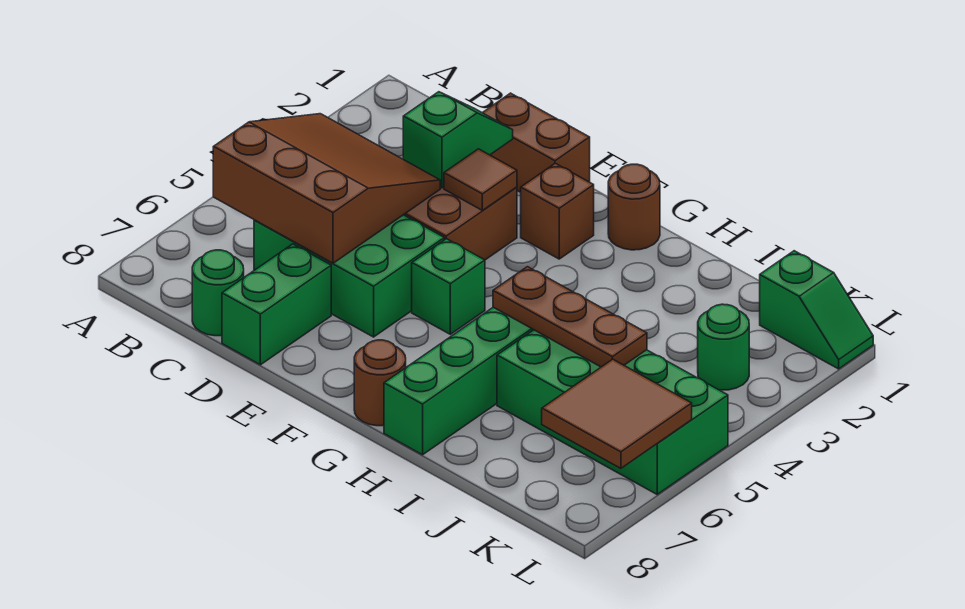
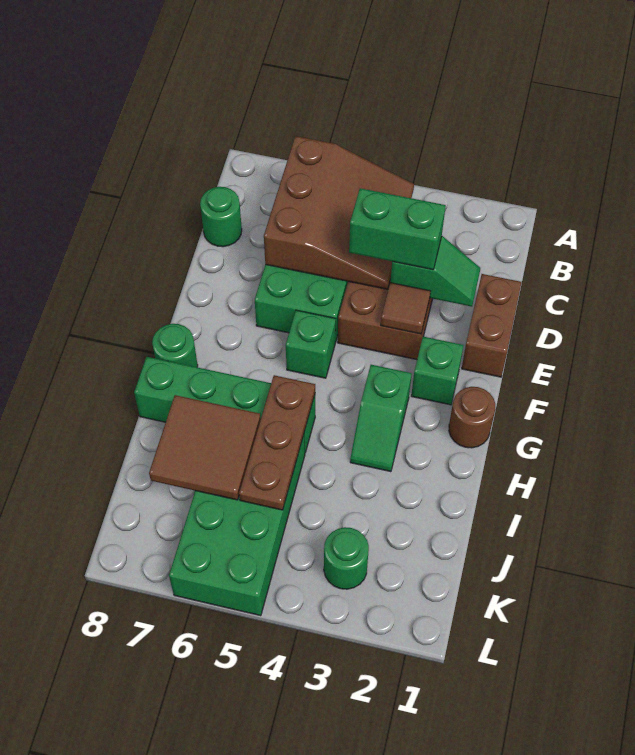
green brick D7:D8 level 1 -> green brick D3:D4 level 3
brown brick F2 level 1 -> green brick F2 level 1
brown round brick G8 level 1 -> green round brick G8 level 1
green slope K1:L1 level 1 top K -> green slope G3:H3 level 1 top G
brown tile K6:L7 level 2 -> brown tile I6:J7 level 2

